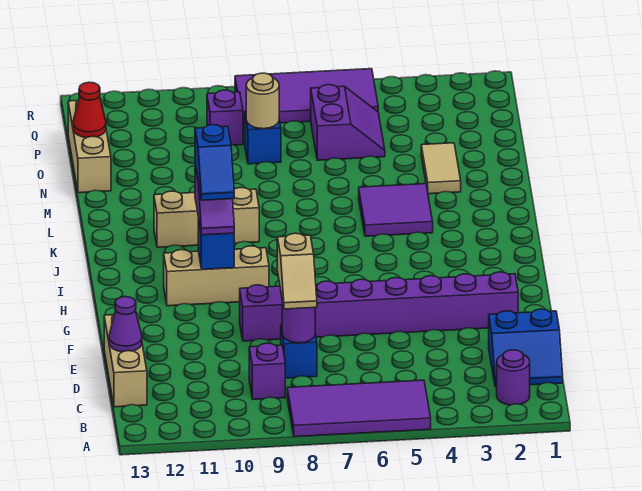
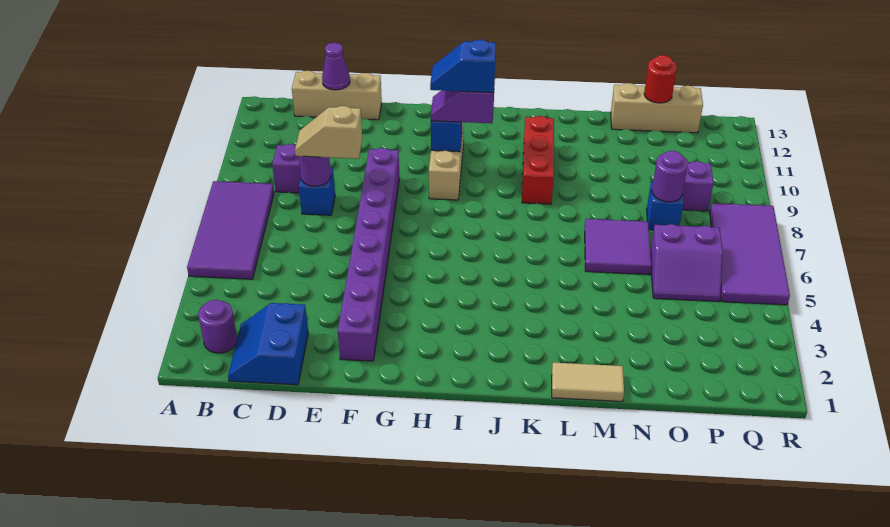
purple tile K4:L5 level 1 -> purple tile M6:N7 level 1
tan brick K9:K11 level 1 -> red brick K9:K11 level 1
tan tile M3:N3 level 1 -> tan tile L1:M1 level 1
tan round brick O8 level 2 -> purple round brick O8 level 2
red cone O13 level 2 -> red round brick O13 level 2

